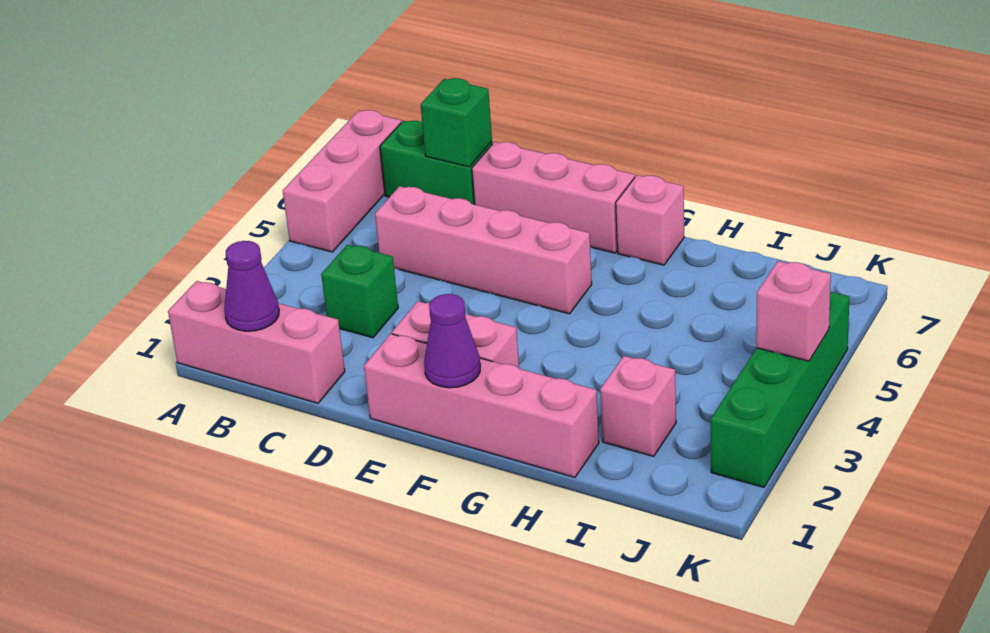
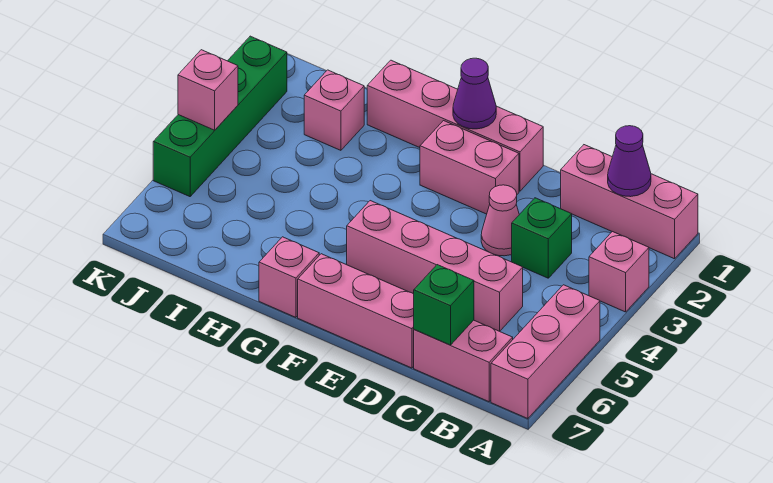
none -> pink brick A3 level 1
green brick B7:C7 level 1 -> pink brick B7:C7 level 1
none -> pink cone D3 level 1

